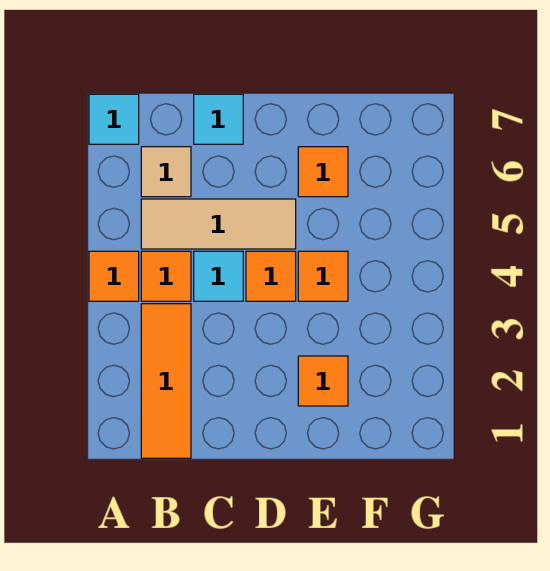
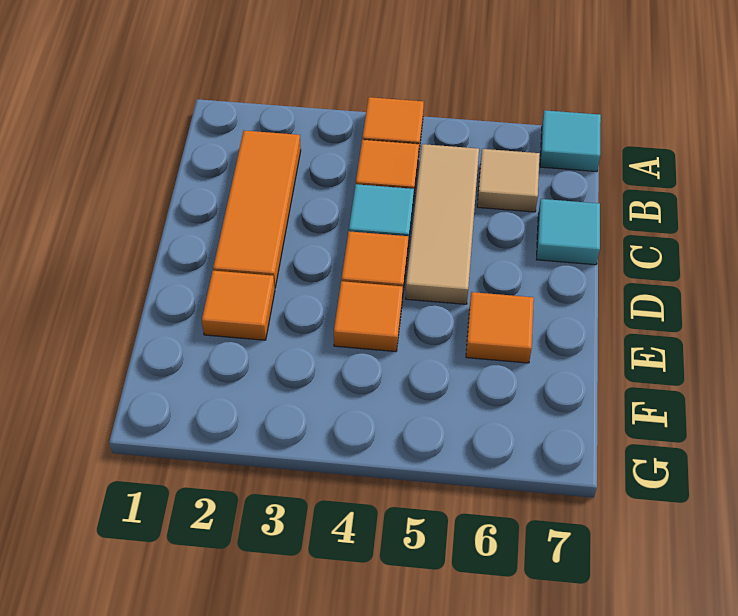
orange tile B1:B3 level 1 -> orange tile B2:D2 level 1

